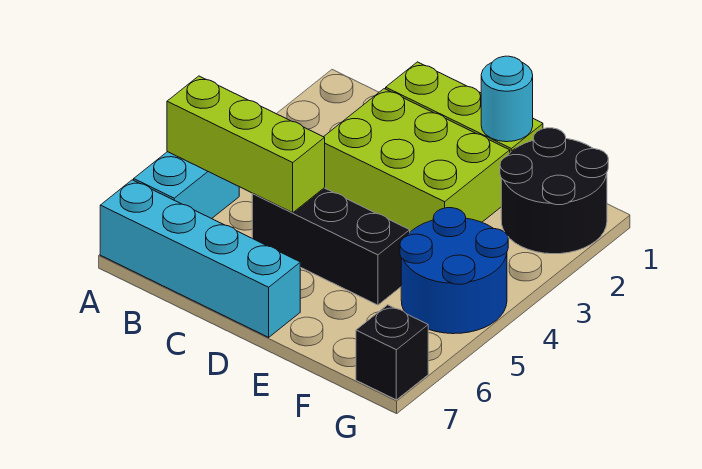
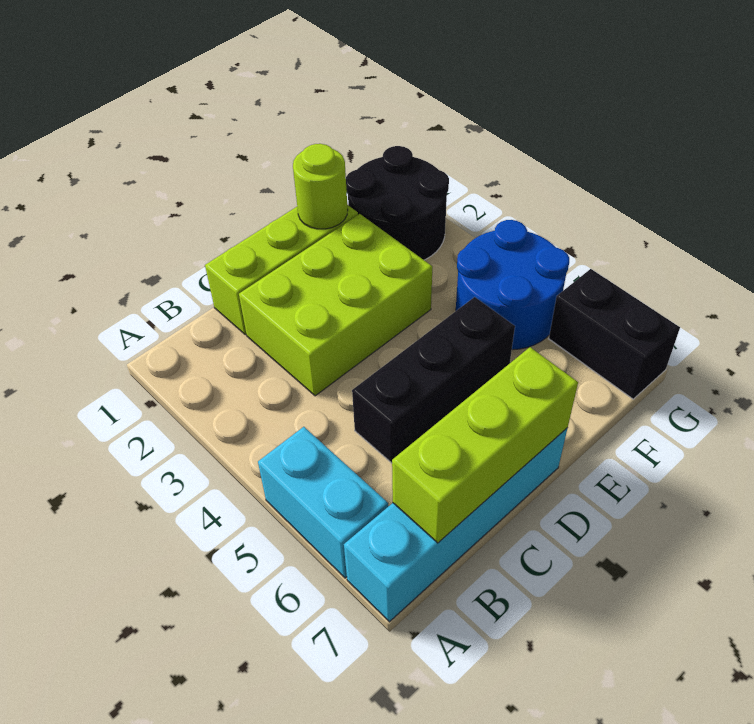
lime brick A5:C5 level 2 -> lime brick B7:D7 level 2
cyan round brick E1 level 2 -> lime round brick E1 level 2
black brick G7 level 1 -> black brick G6:G7 level 1

